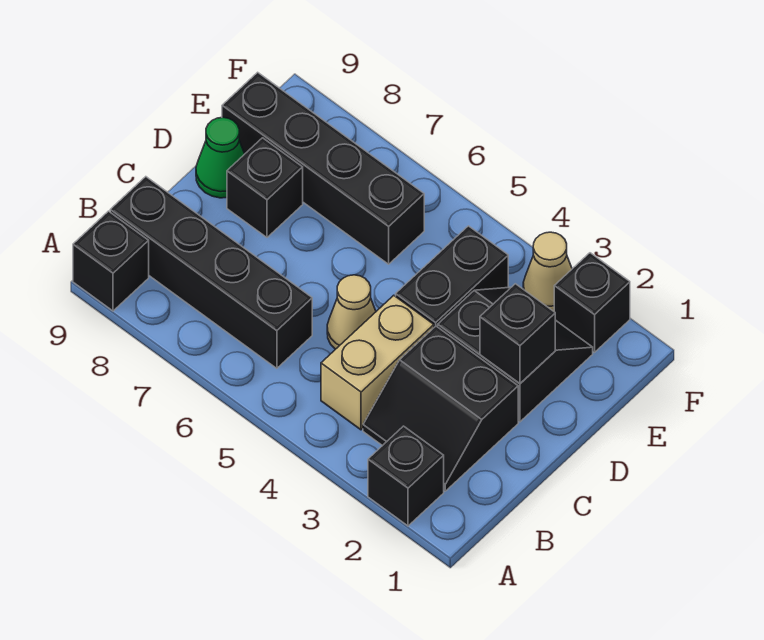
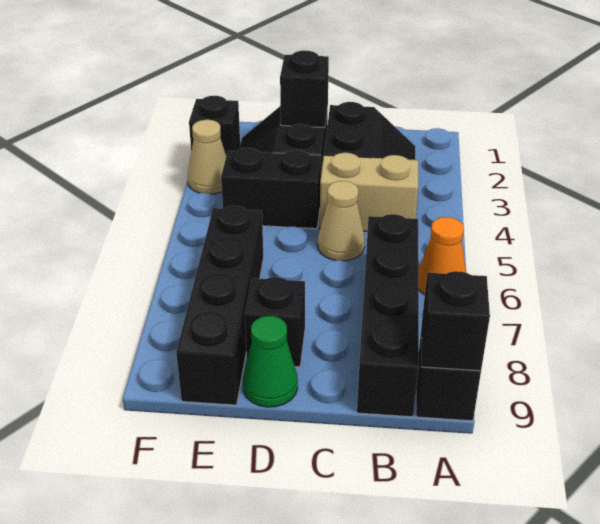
black brick A2 level 1 -> black brick A9 level 2
none -> orange cone A6 level 1

